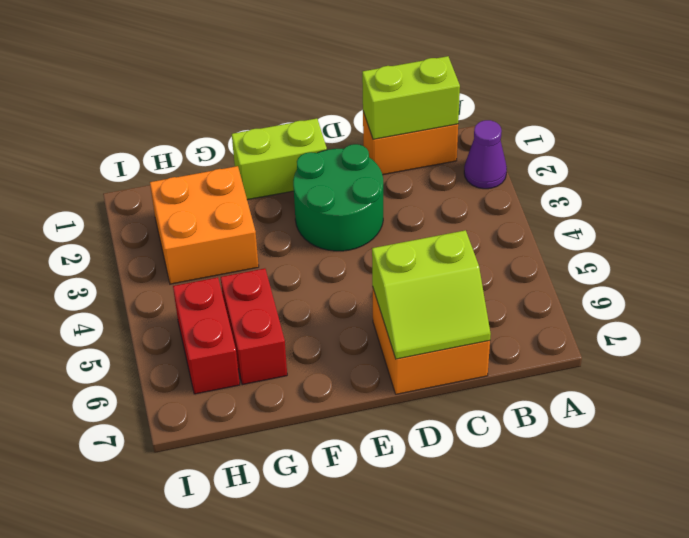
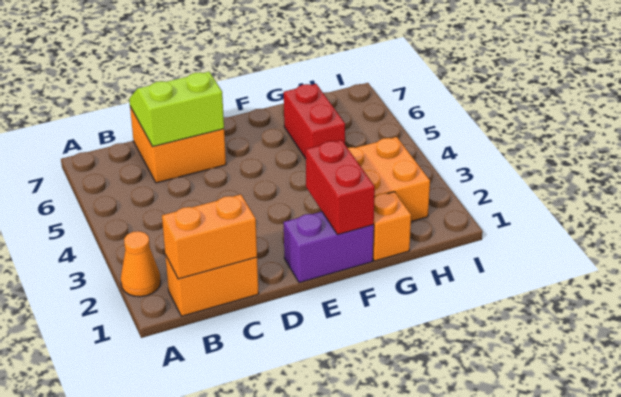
purple cone A2 level 1 -> orange cone A2 level 1
lime brick B1:C1 level 2 -> orange brick B1:C1 level 2
green round brick D2:E3 level 1 -> none
lime brick E1:F1 level 1 -> purple brick E1:F1 level 1
none -> orange brick G1 level 1
red brick H5:H6 level 1 -> red brick F1:F2 level 2

